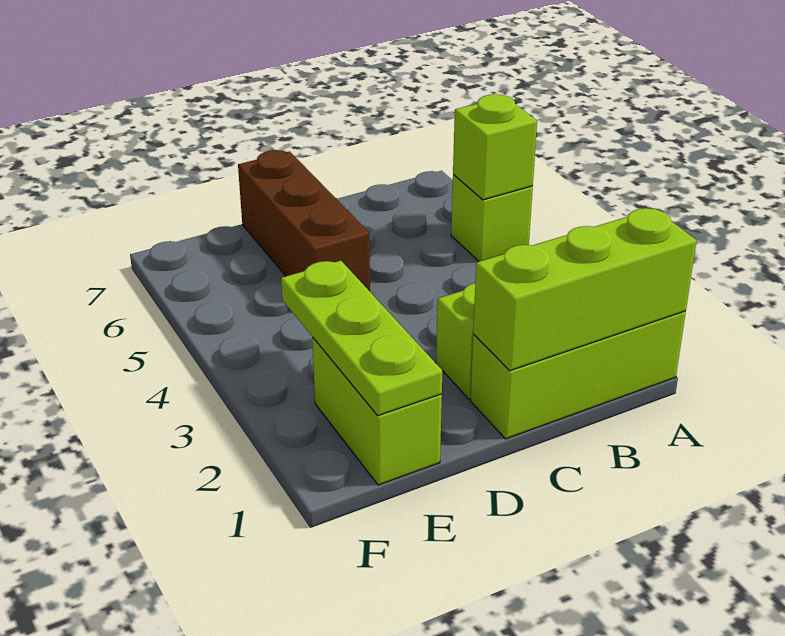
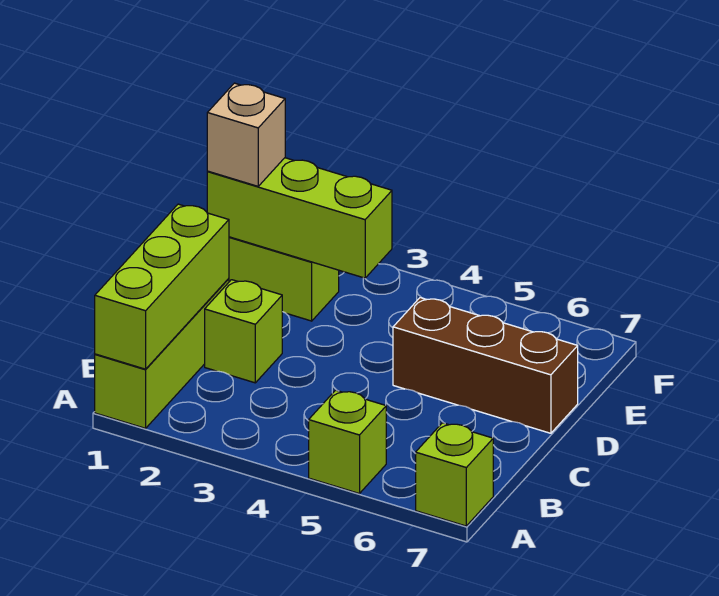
lime brick A5 level 2 -> lime brick A7 level 1
lime plate E1:E3 level 2 -> lime brick E1:E3 level 2
none -> tan brick E1 level 3

